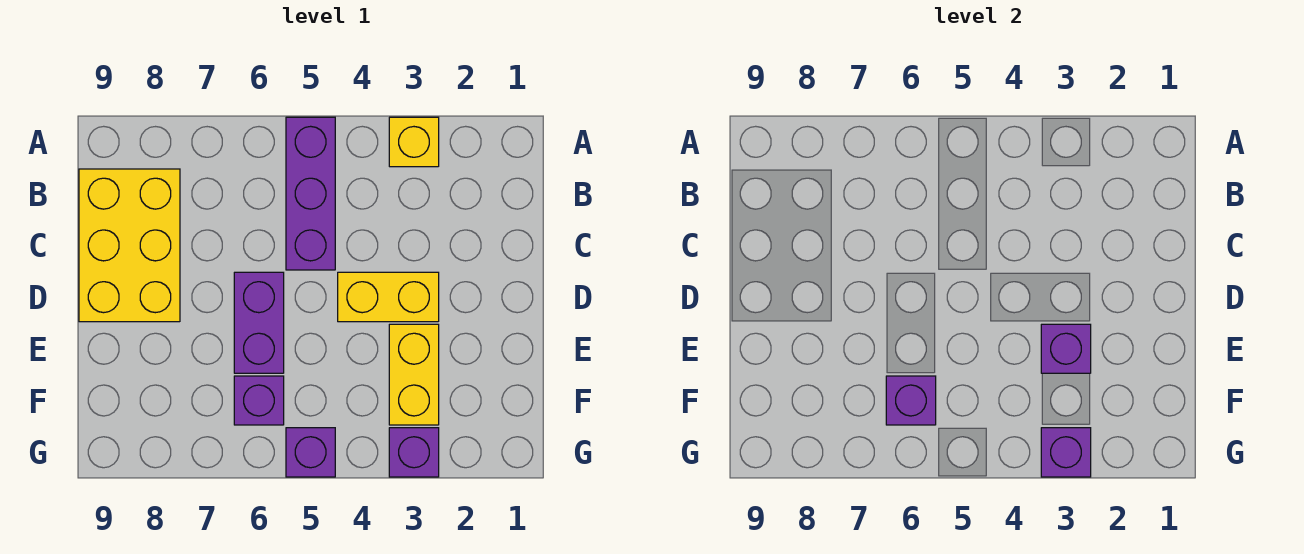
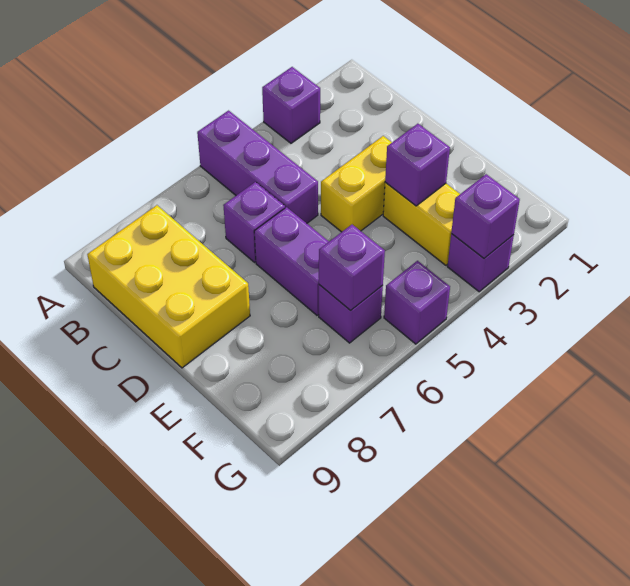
yellow brick A3 level 1 -> purple brick A3 level 1
none -> purple brick C6 level 1

